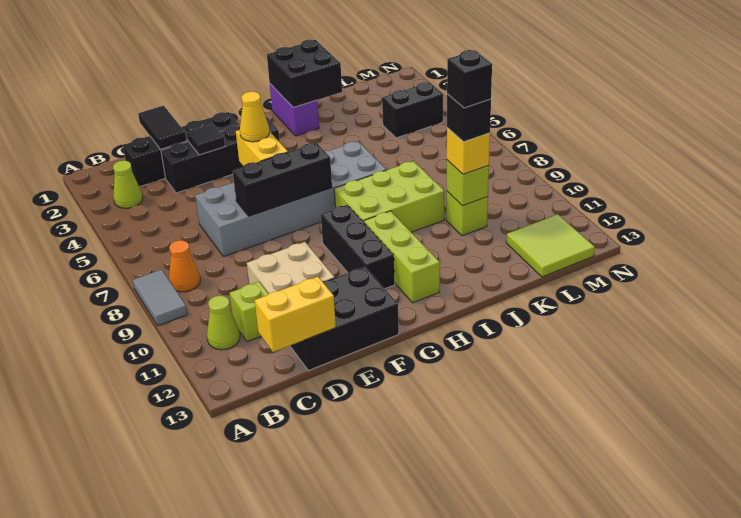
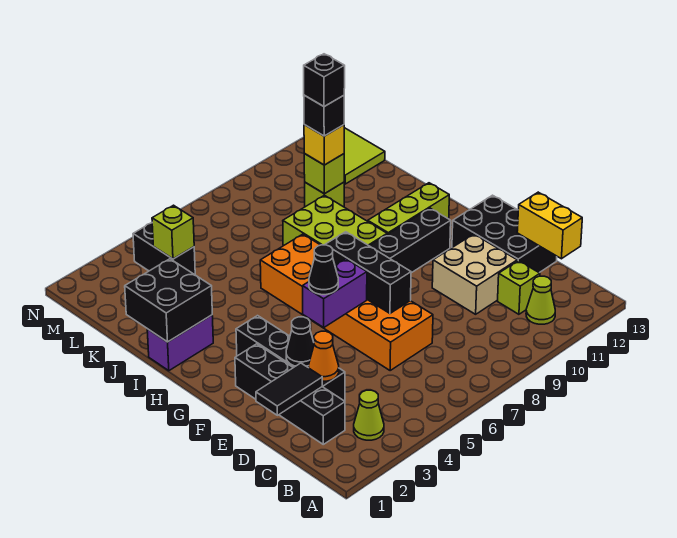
grey tile A8:A9 level 1 -> none
orange cone B8 level 1 -> orange cone D3 level 2
grey brick D6:I7 level 1 -> orange brick D6:I7 level 1
black tile E3 level 2 -> black cone E3 level 2
yellow brick F5:F6 level 2 -> purple brick F5:F6 level 2
yellow cone F5 level 3 -> black cone F5 level 3
none -> lime brick L4 level 2

